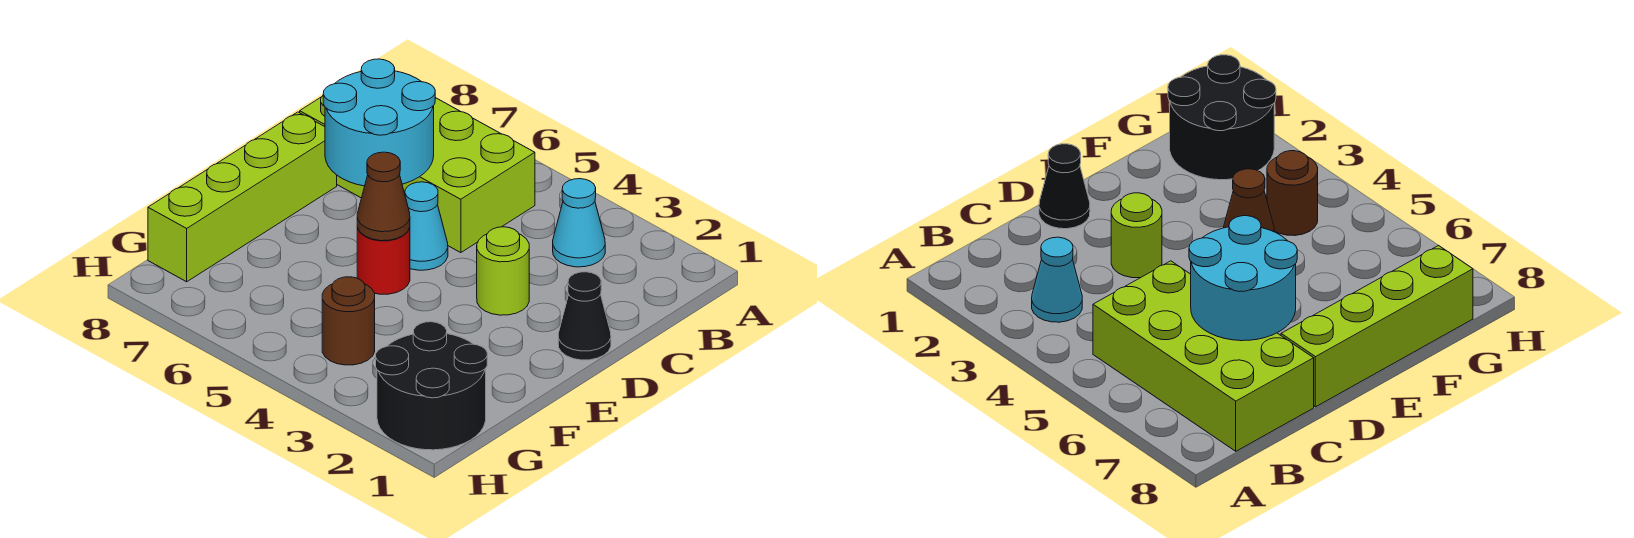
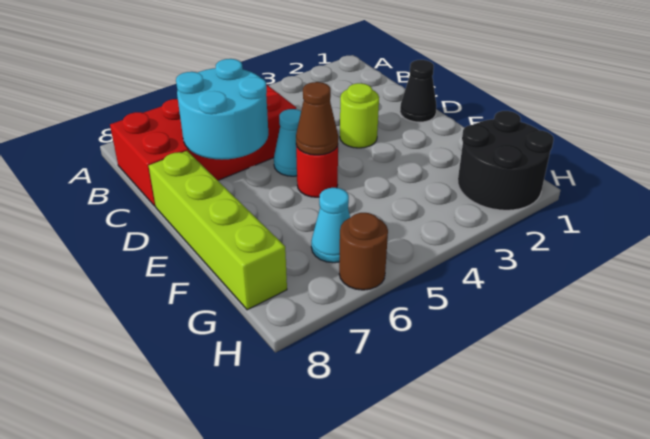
cyan cone B3 level 1 -> cyan cone G6 level 1
lime brick B5:C8 level 1 -> red brick B5:C8 level 1
brown round brick G4 level 1 -> brown round brick H6 level 1

